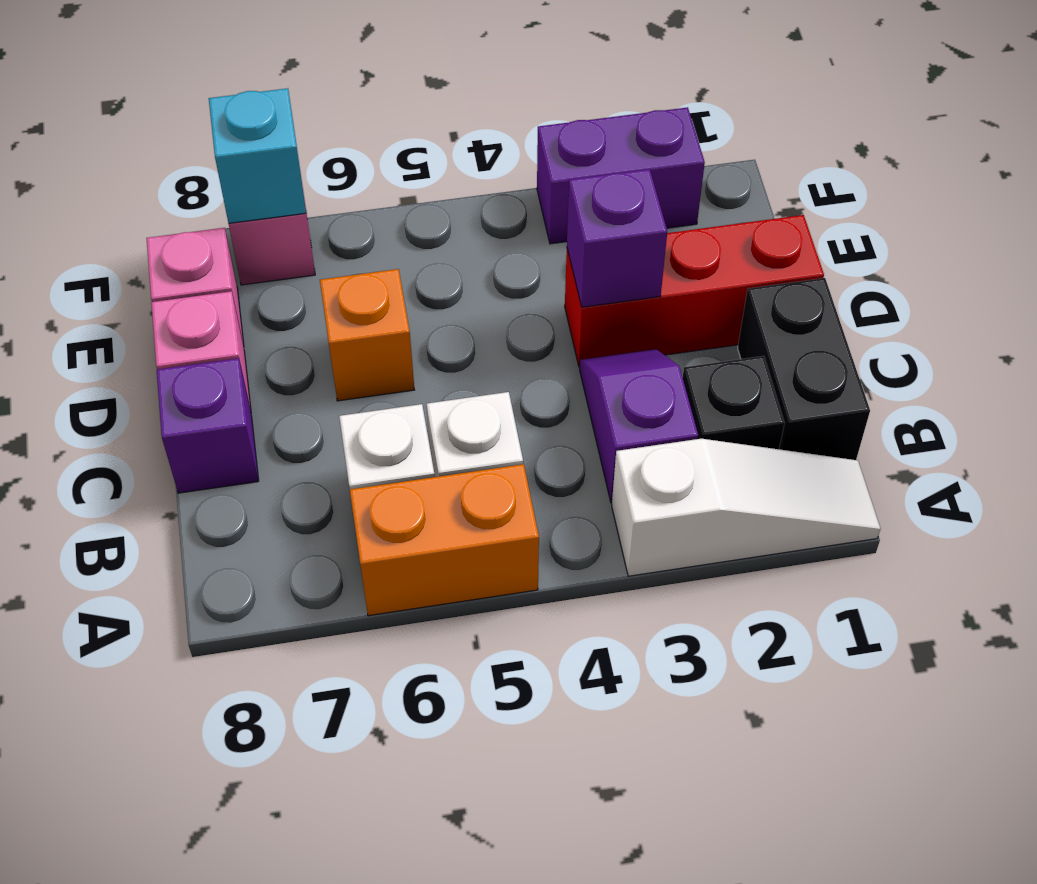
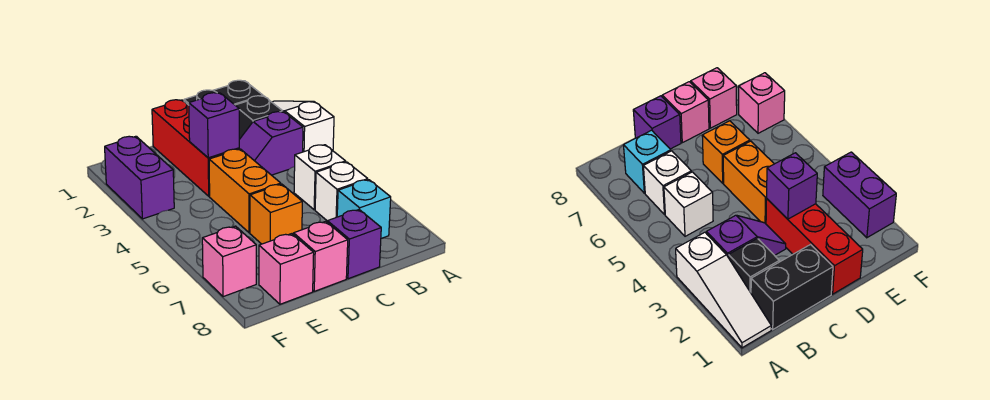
orange brick A5:A6 level 1 -> orange brick D4:D5 level 1
cyan brick F7 level 2 -> cyan brick B7 level 1

